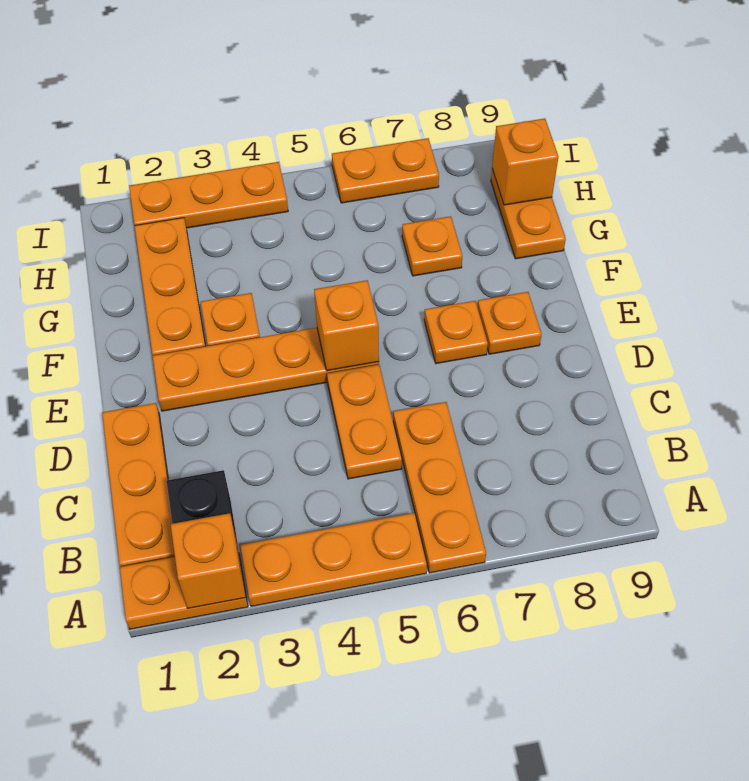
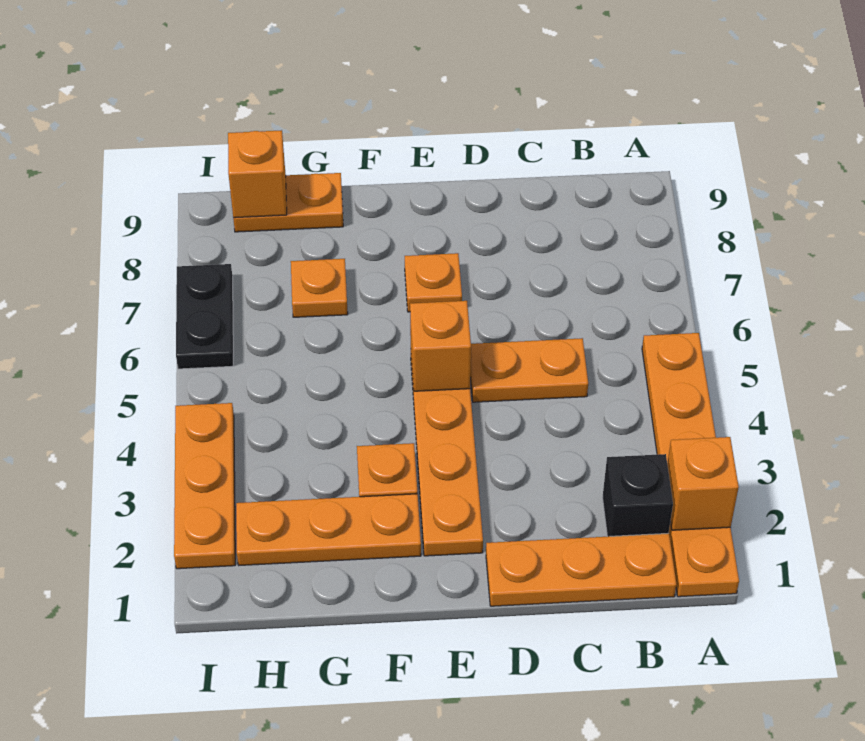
orange plate A6:C6 level 1 -> none
orange plate E8 level 1 -> none
orange plate I6:I7 level 1 -> black plate I6:I7 level 1

